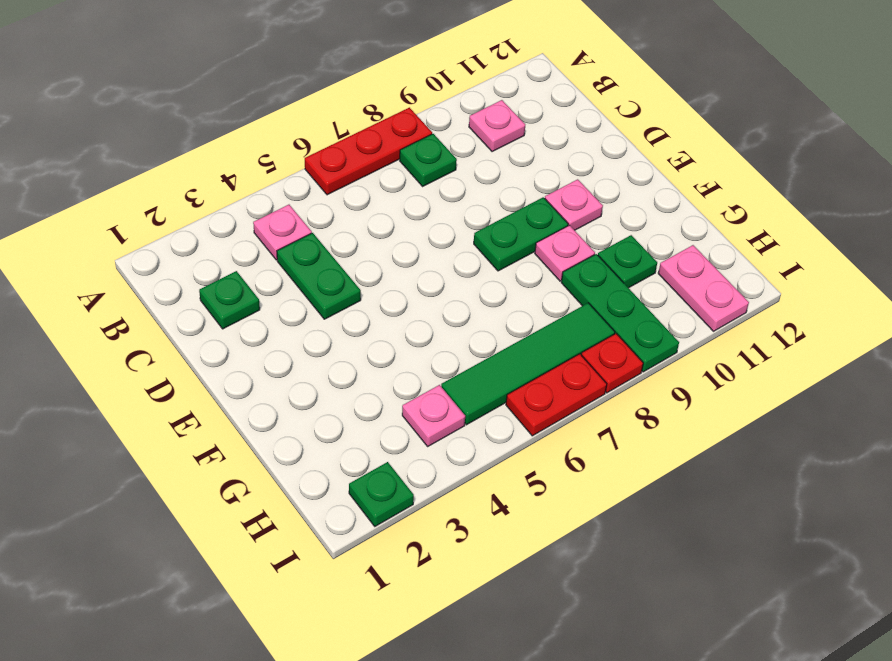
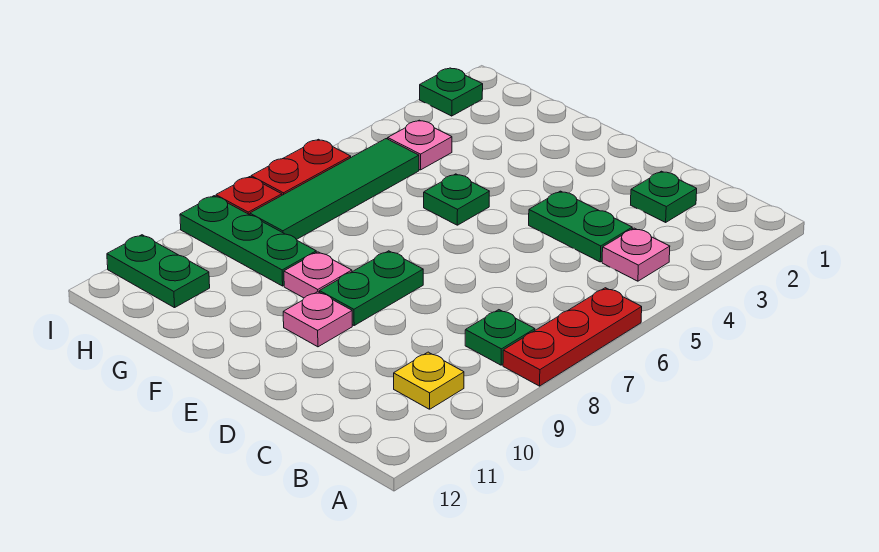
pink plate B10 level 1 -> yellow plate B10 level 1
green plate G10 level 1 -> green plate F5 level 1
pink plate H11:I11 level 1 -> green plate H11:I11 level 1

